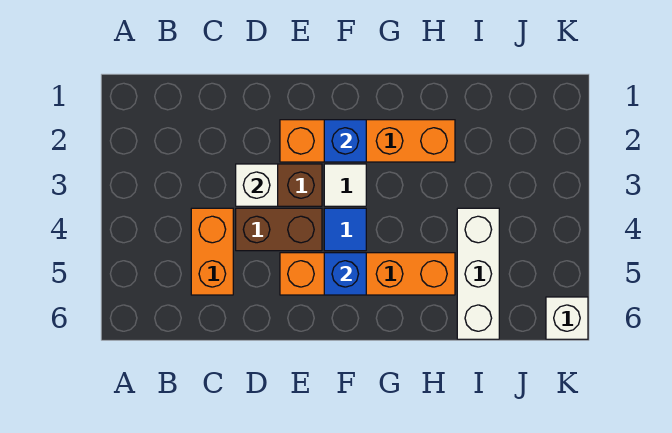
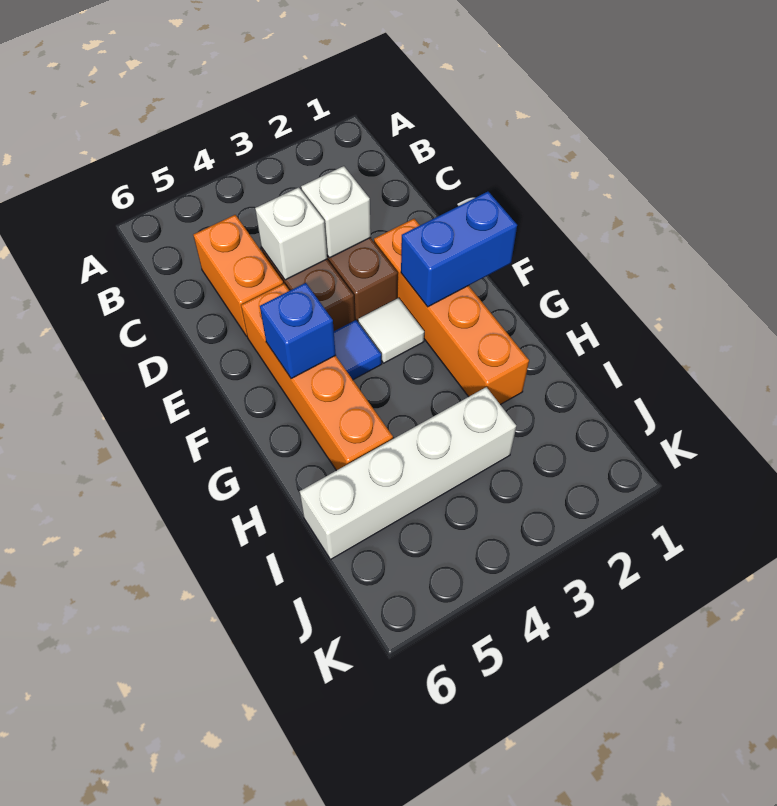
orange brick C4:C5 level 1 -> orange brick C5:D5 level 1
blue brick F2 level 2 -> blue brick F1:F2 level 2
white brick I4:I6 level 1 -> white brick I3:I6 level 1
white brick K6 level 1 -> white brick D4 level 2

